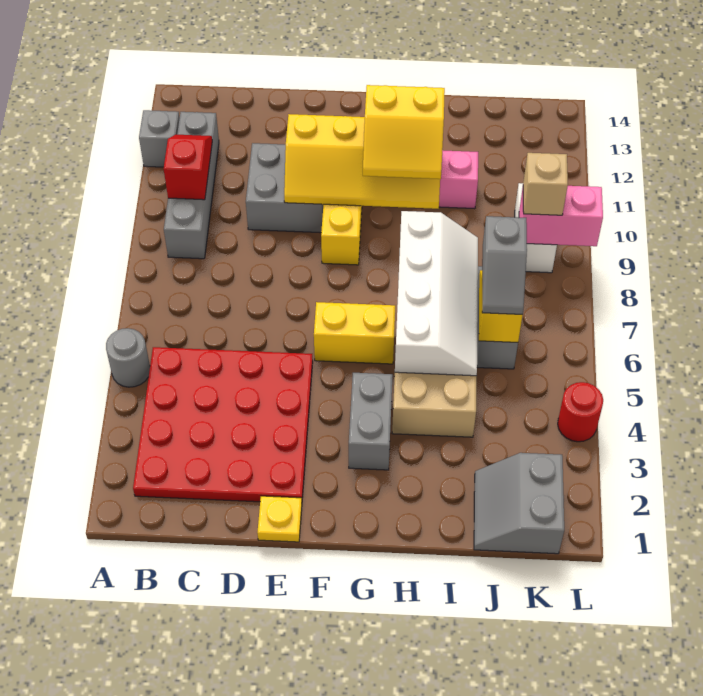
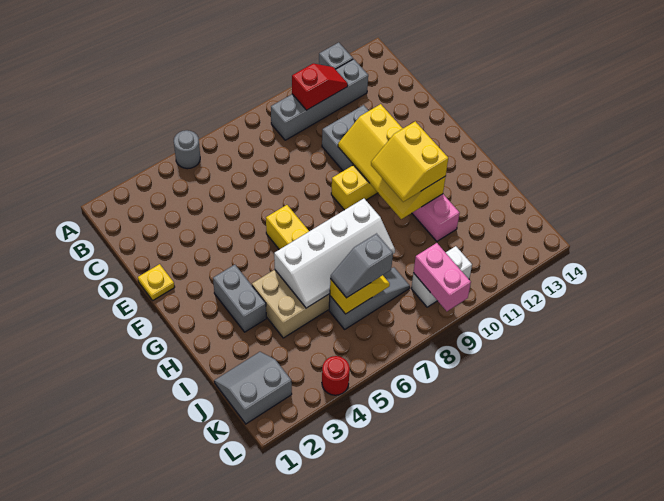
red plate B2:E5 level 1 -> none
grey brick G3:G4 level 1 -> grey brick G3:H3 level 1
tan brick K9 level 3 -> none

